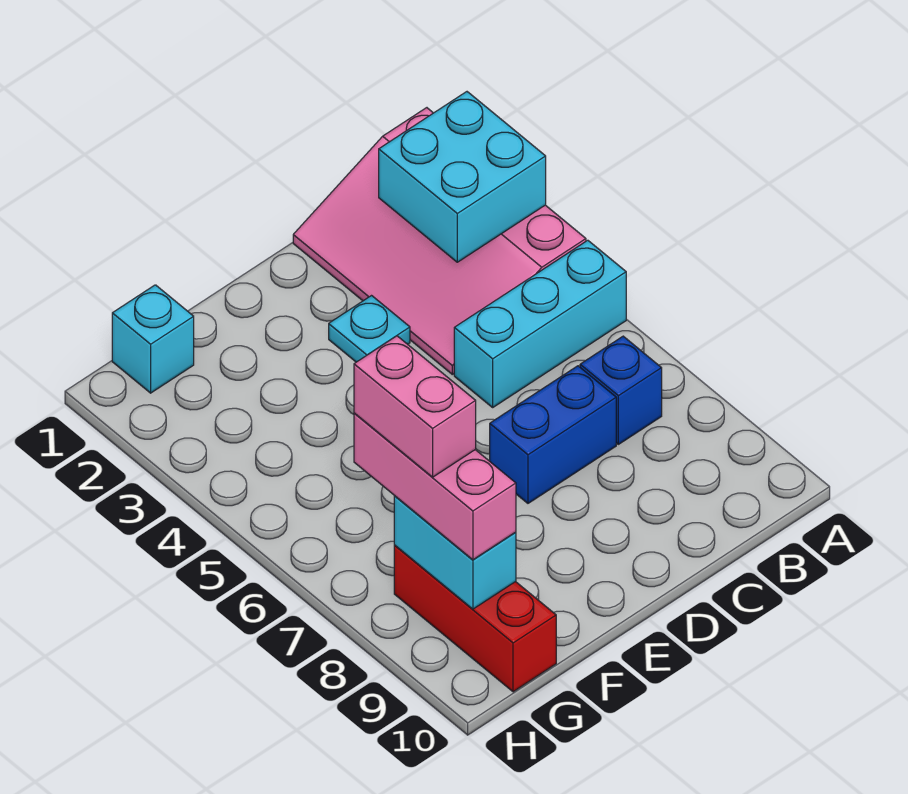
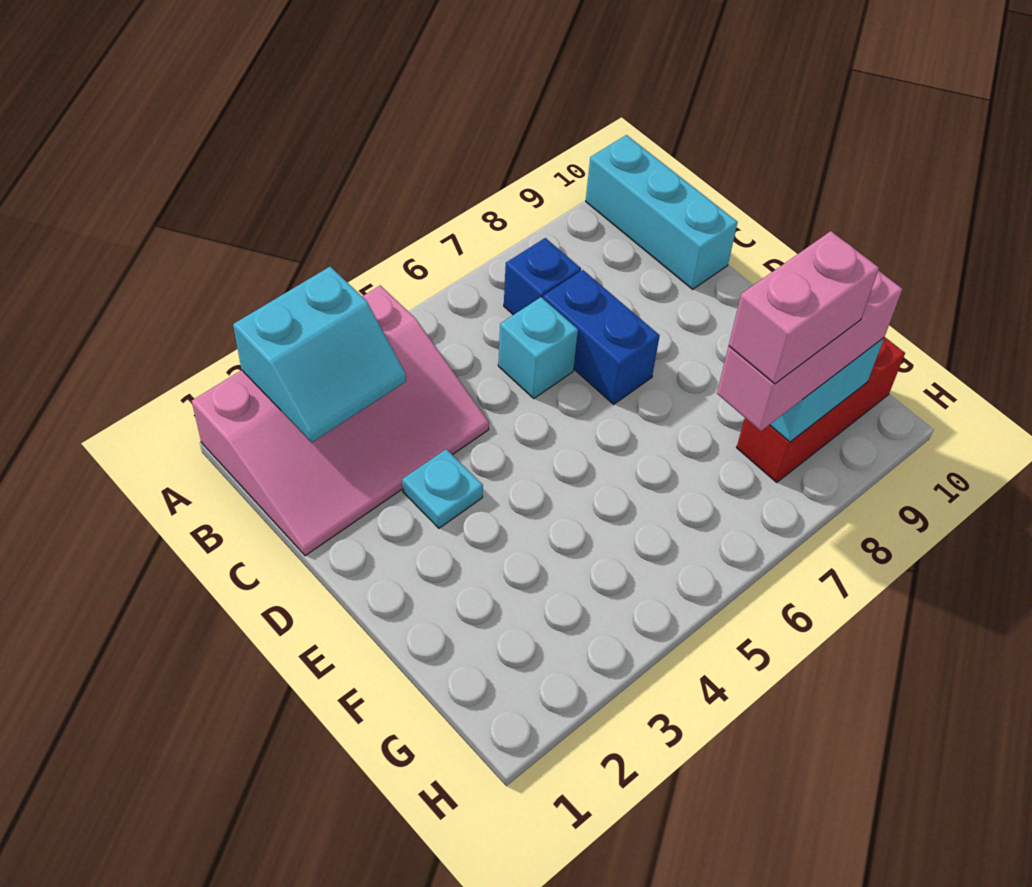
cyan brick A2:B3 level 2 -> cyan slope A2:B3 level 2 top A
cyan brick A5:C5 level 1 -> cyan brick A10:C10 level 1
cyan brick G1 level 1 -> cyan brick C6 level 1

